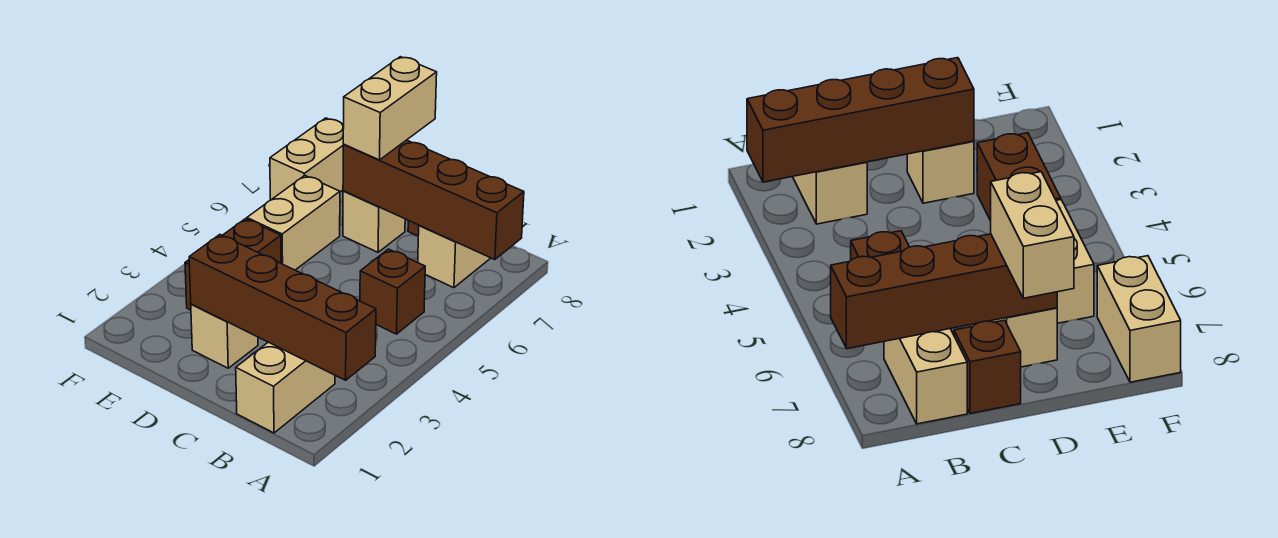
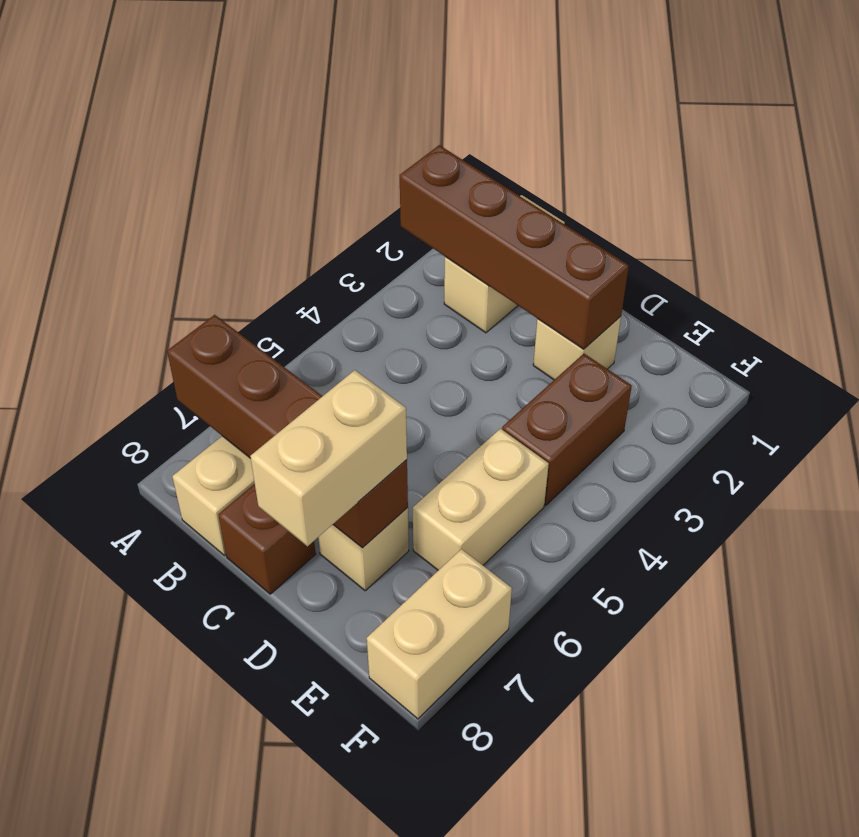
brown brick B5 level 1 -> none

